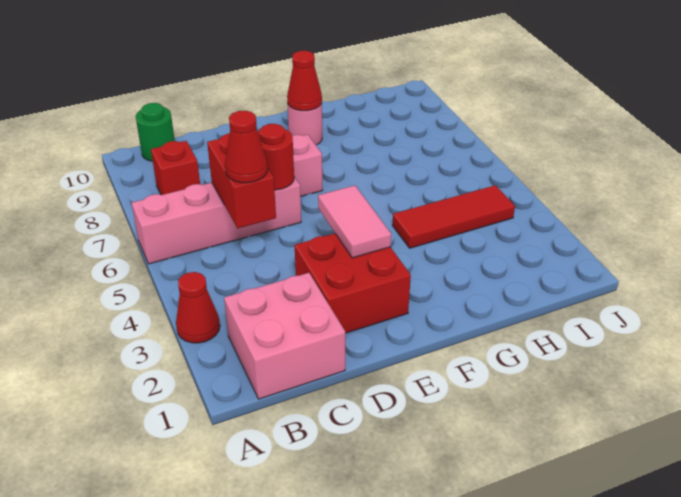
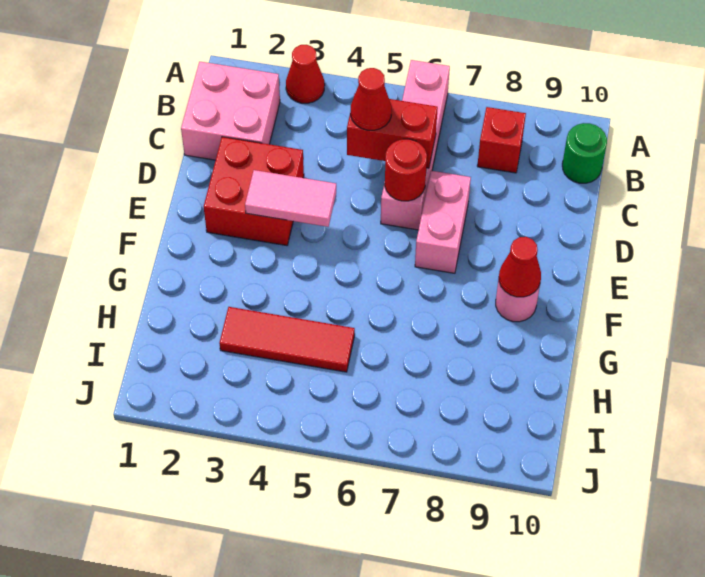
red tile G4:I4 level 1 -> red tile H3:H5 level 1

